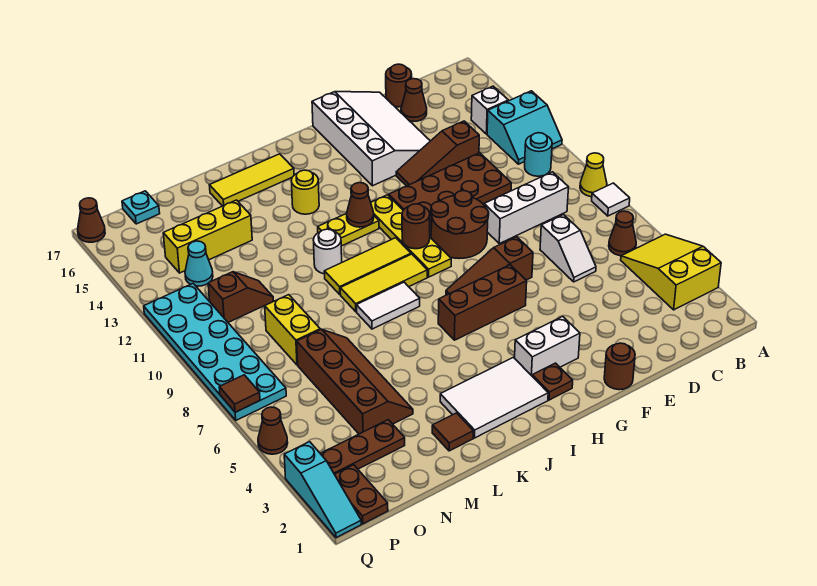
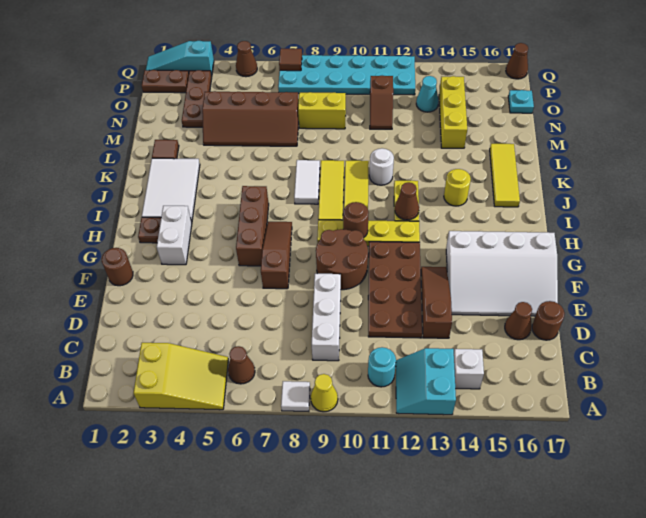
white slope D6:D7 level 1 top 7 -> none

